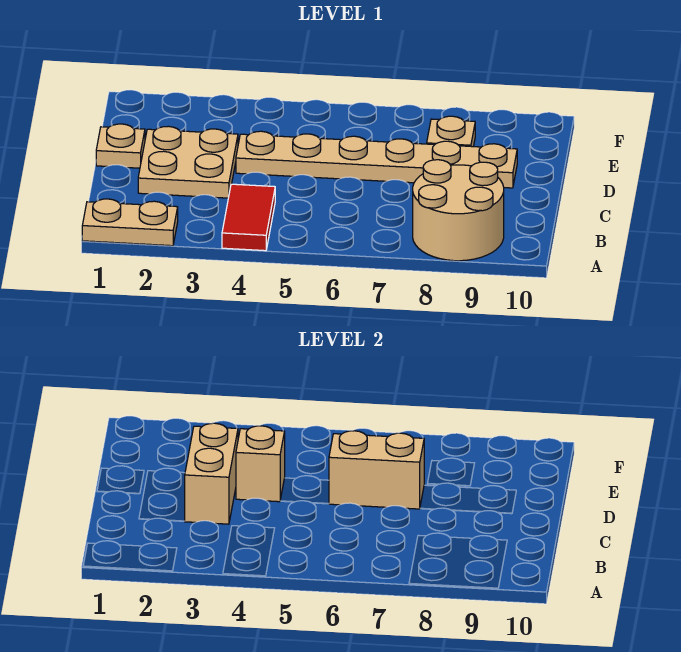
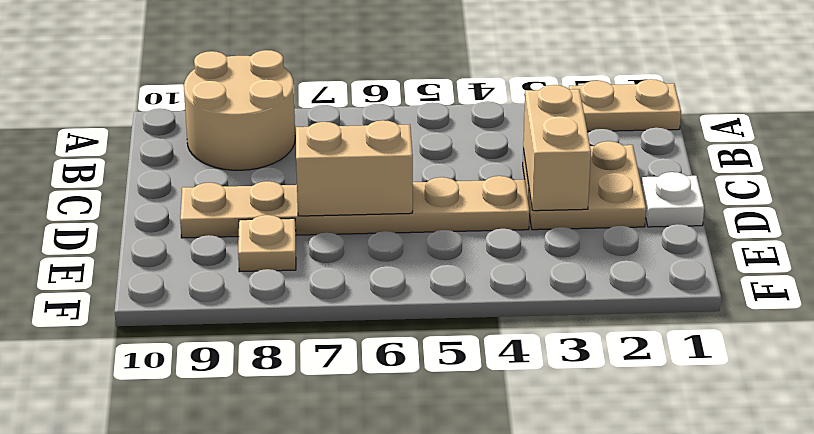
red tile A4:B4 level 1 -> none
tan plate D1 level 1 -> white plate D1 level 1
tan brick D4 level 2 -> none

